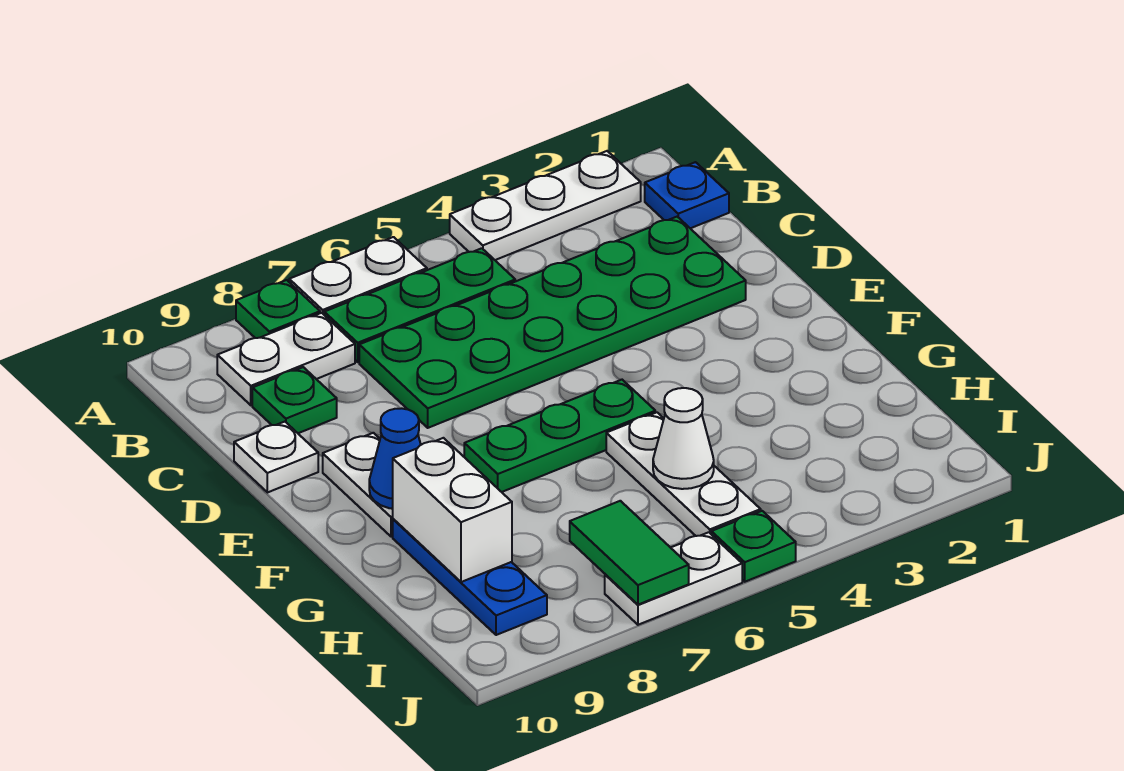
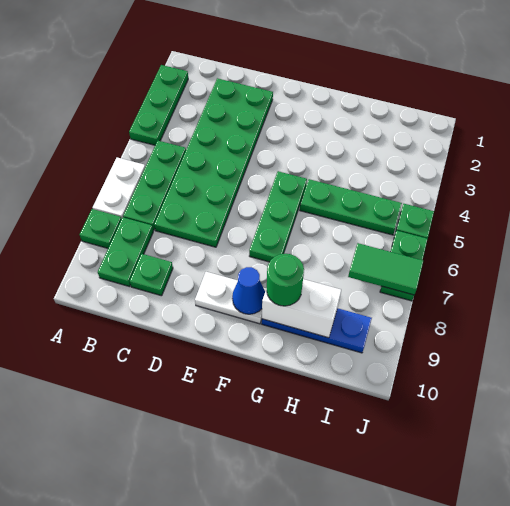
white plate A2:A4 level 1 -> green plate A2:A4 level 1
blue plate B1 level 1 -> none
white plate B8:B9 level 1 -> green plate B8:B9 level 1
white plate D10 level 1 -> none
white plate G5:I5 level 1 -> green plate G5:I5 level 1
none -> green round brick G9 level 3
white cone H5 level 2 -> none
white plate J6:J7 level 1 -> green plate J6:J7 level 1

